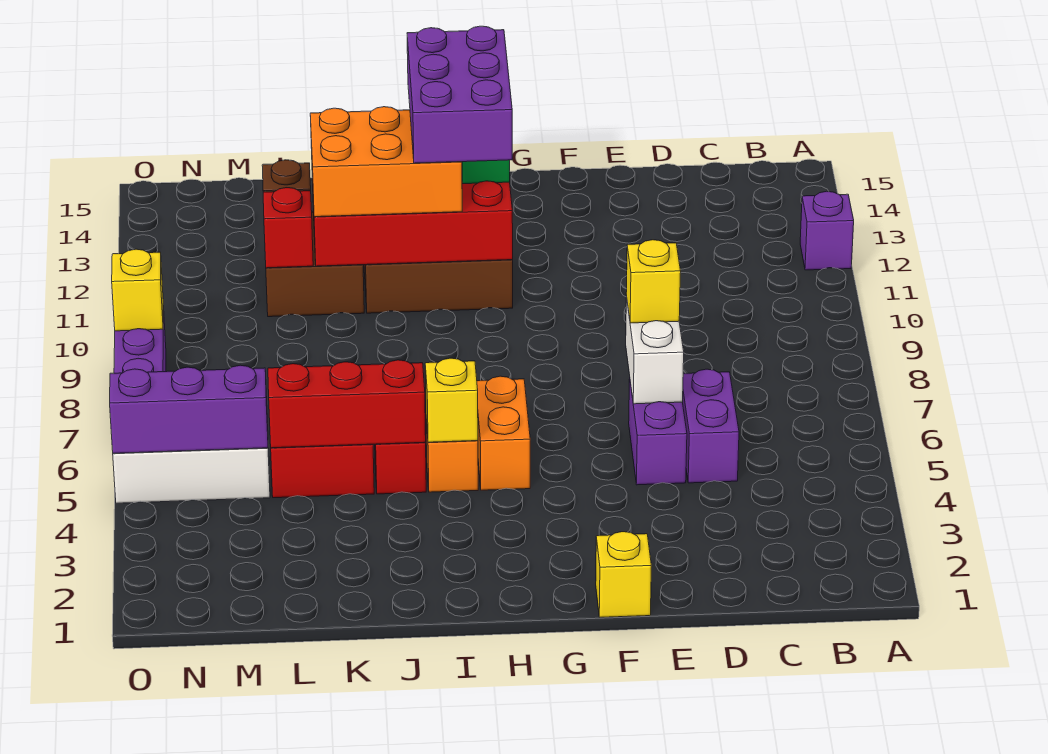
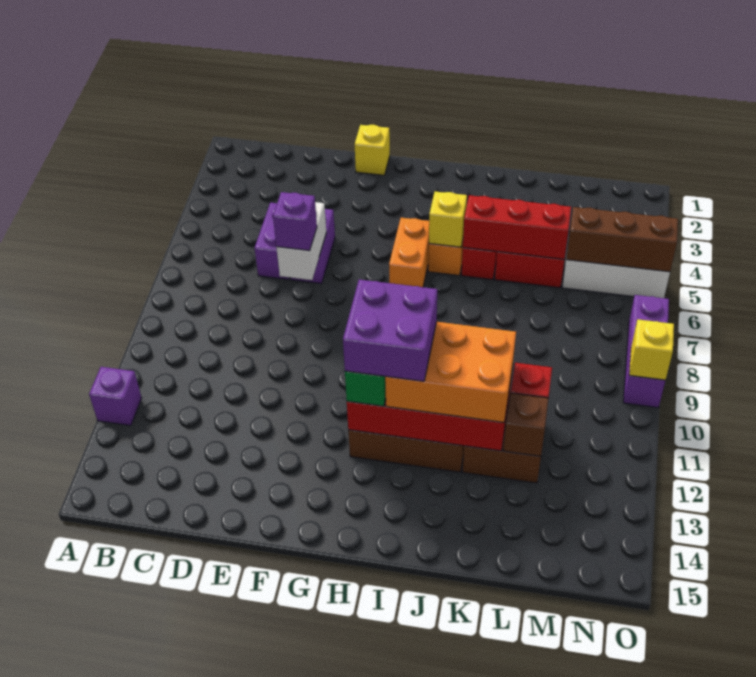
yellow brick E7 level 3 -> purple brick E7 level 3
purple brick H11:I13 level 4 -> purple brick H11:I12 level 4
purple brick M5:O5 level 2 -> brown brick M5:O5 level 2

